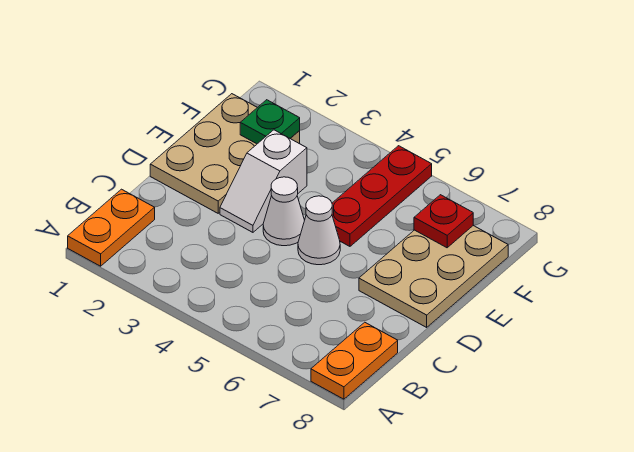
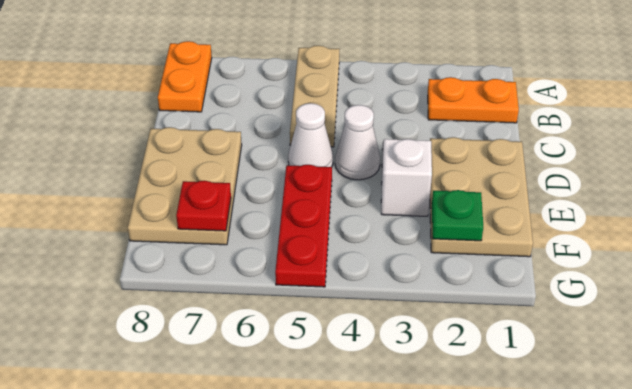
orange plate A1:B1 level 1 -> orange plate B1:B2 level 1
none -> tan plate A5:C5 level 1

